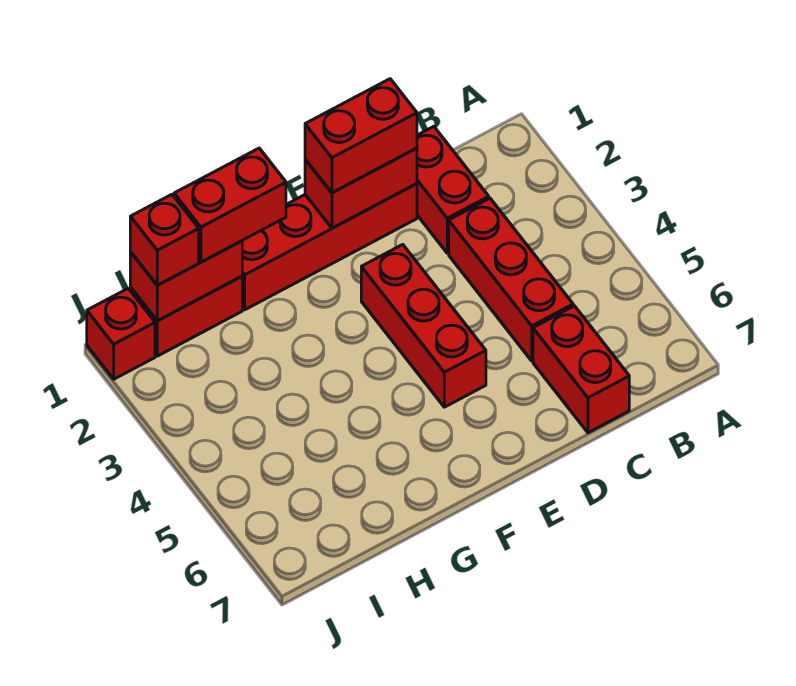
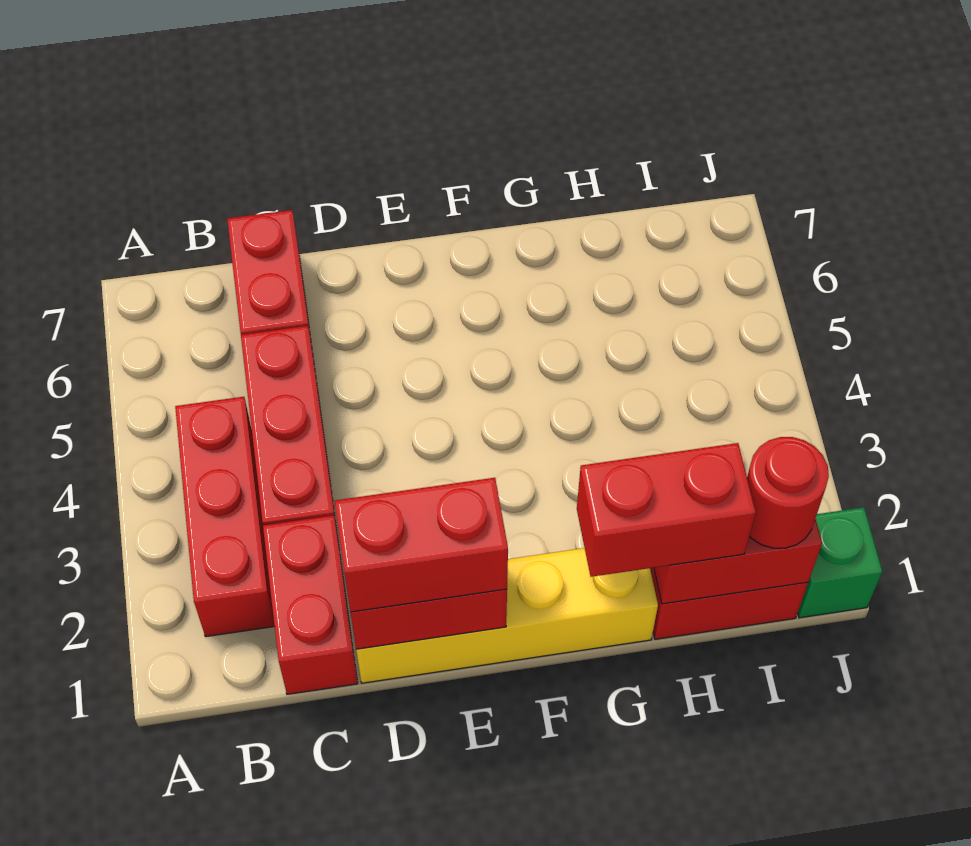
red brick D1:G1 level 1 -> yellow brick D1:G1 level 1
red brick E3:E5 level 1 -> red brick B2:B4 level 1
red brick I1 level 3 -> red round brick I1 level 3
red brick J1 level 1 -> green brick J1 level 1

